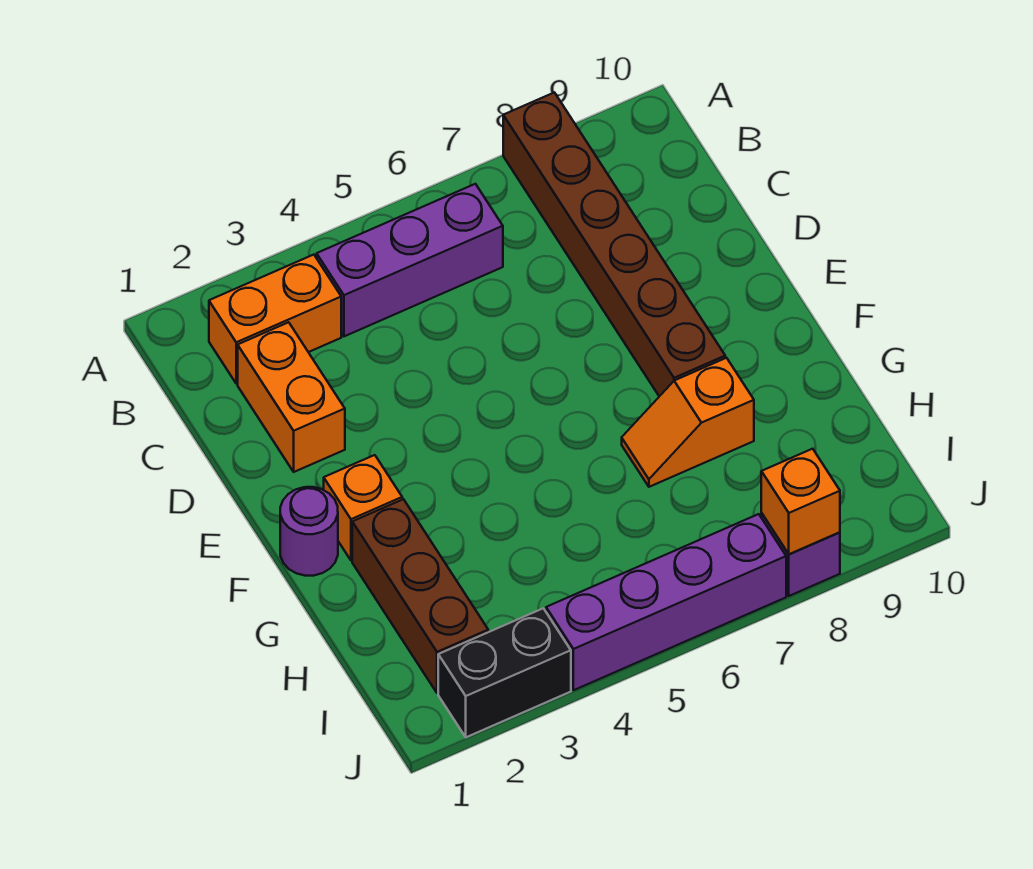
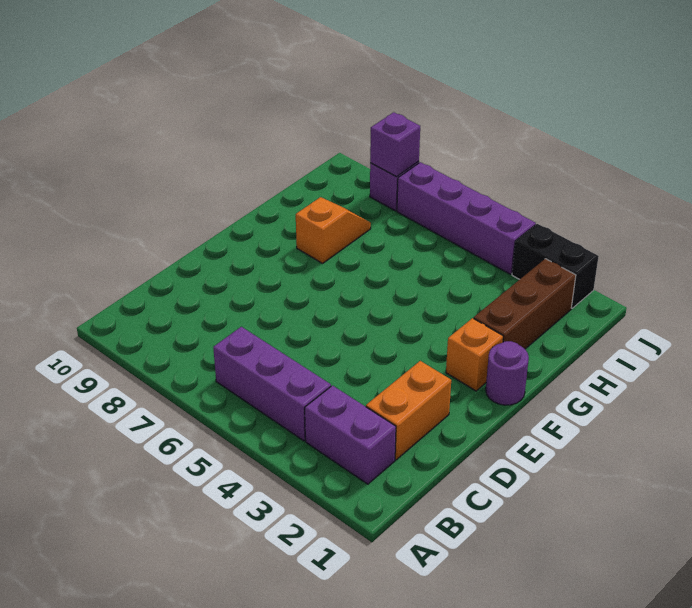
brown brick A8:F8 level 1 -> none
orange brick B2:B3 level 1 -> purple brick B2:B3 level 1
orange slope G7:G8 level 1 top 8 -> orange slope G8:H8 level 1 top G
orange brick J8 level 2 -> purple brick J8 level 2

